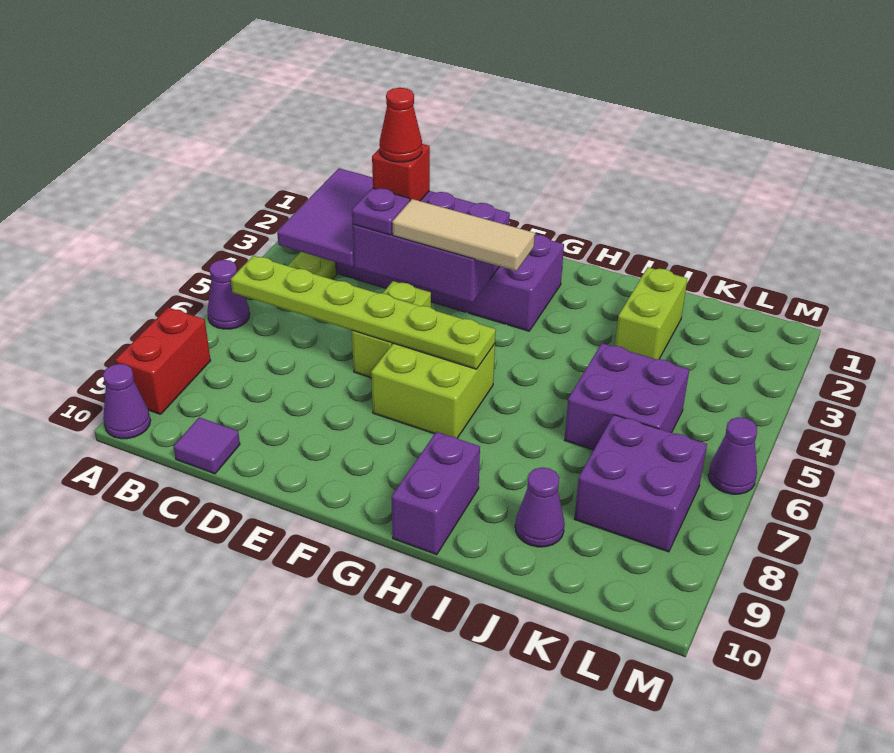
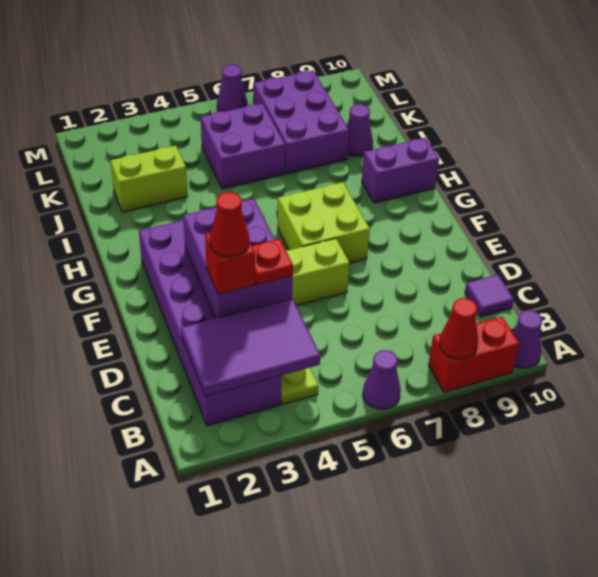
none -> red cone A8 level 2
lime plate B6:G6 level 2 -> none
purple plate D4 level 3 -> red plate D4 level 3
tan tile E4:G4 level 3 -> none
purple brick K7:L8 level 1 -> purple brick J7:L8 level 1

